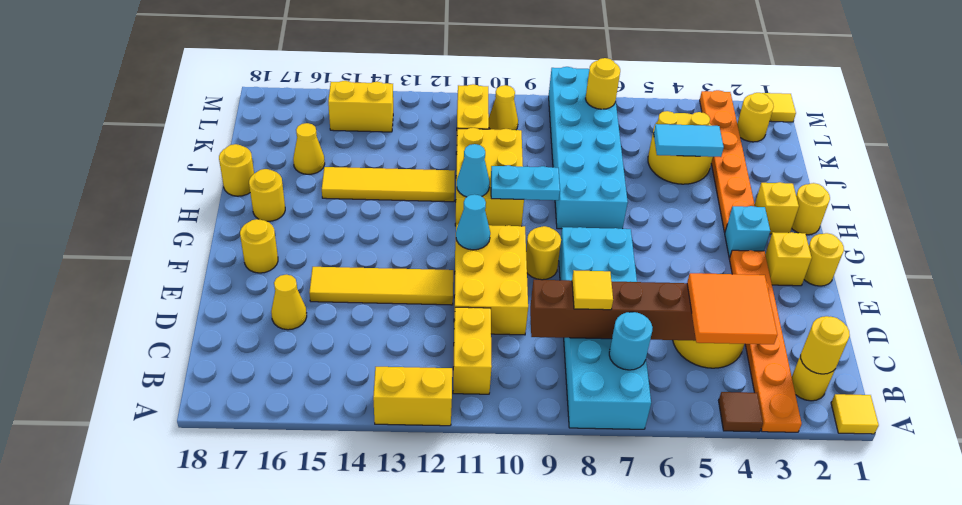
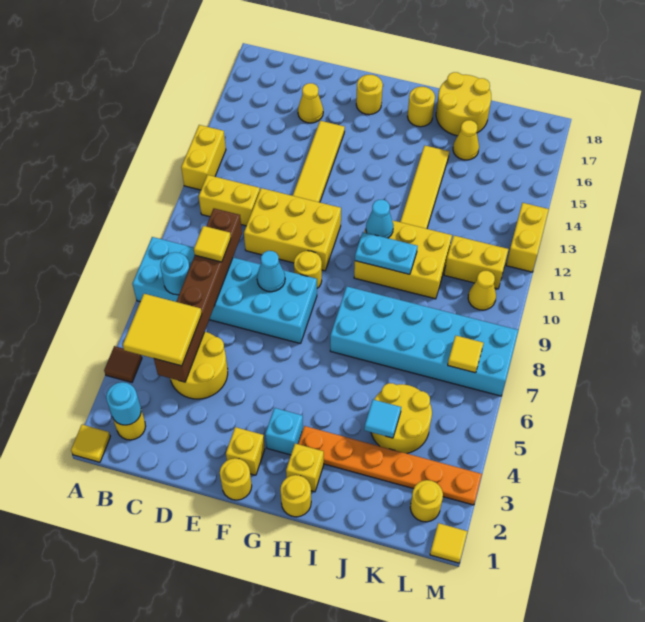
orange plate A3:F3 level 1 -> none
yellow round brick B2 level 2 -> cyan round brick B2 level 2
orange tile B4:C5 level 3 -> yellow tile B4:C5 level 3
cyan cone F11 level 2 -> cyan cone E8 level 2
cyan plate H9:H10 level 2 -> cyan plate H10:I10 level 2
yellow round brick I18 level 1 -> yellow round brick I17:J18 level 1
cyan tile J4:J5 level 2 -> cyan tile J4 level 2
yellow round brick L7 level 2 -> yellow tile L7 level 2
yellow brick L14:L15 level 1 -> yellow brick M12:M13 level 1

